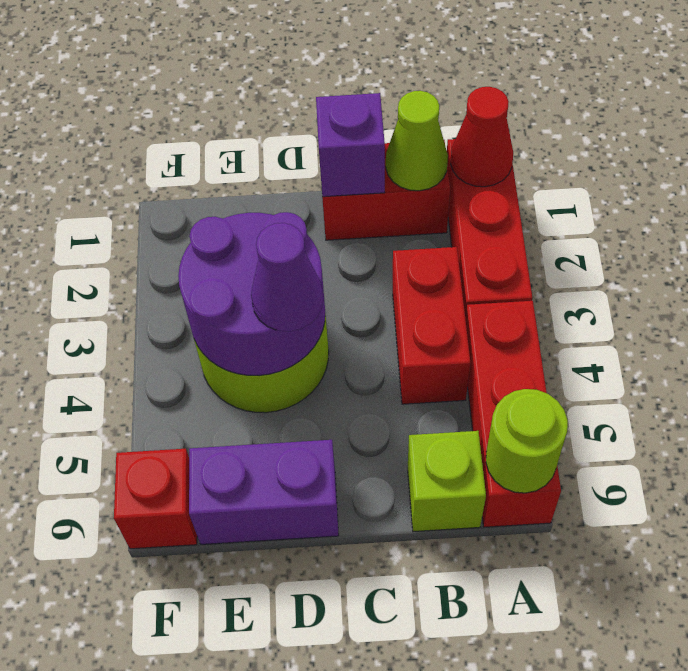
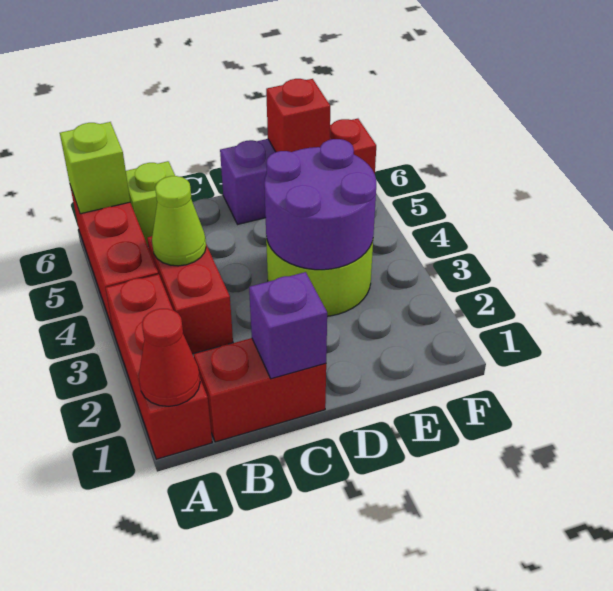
lime round brick A6 level 2 -> lime brick A6 level 2
lime cone B1 level 2 -> lime cone B4 level 2
purple cone D4 level 3 -> none
none -> red brick E6 level 2

